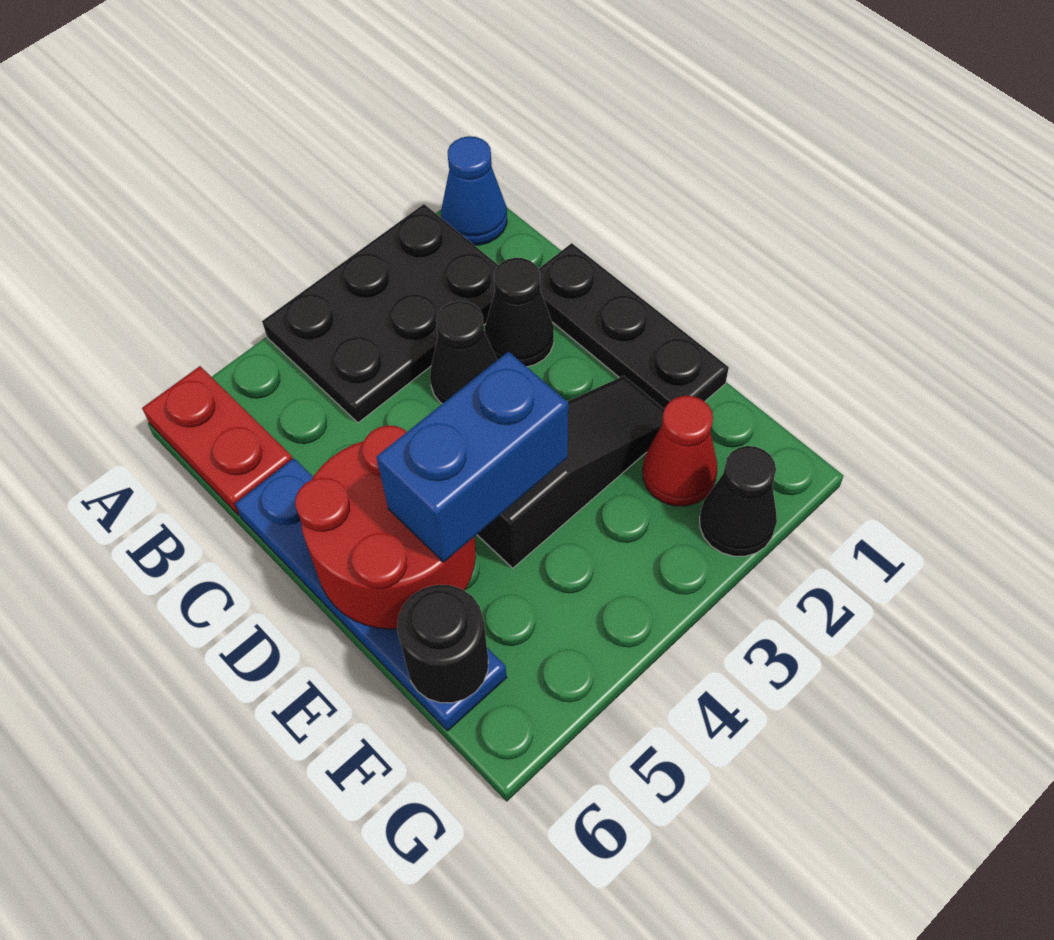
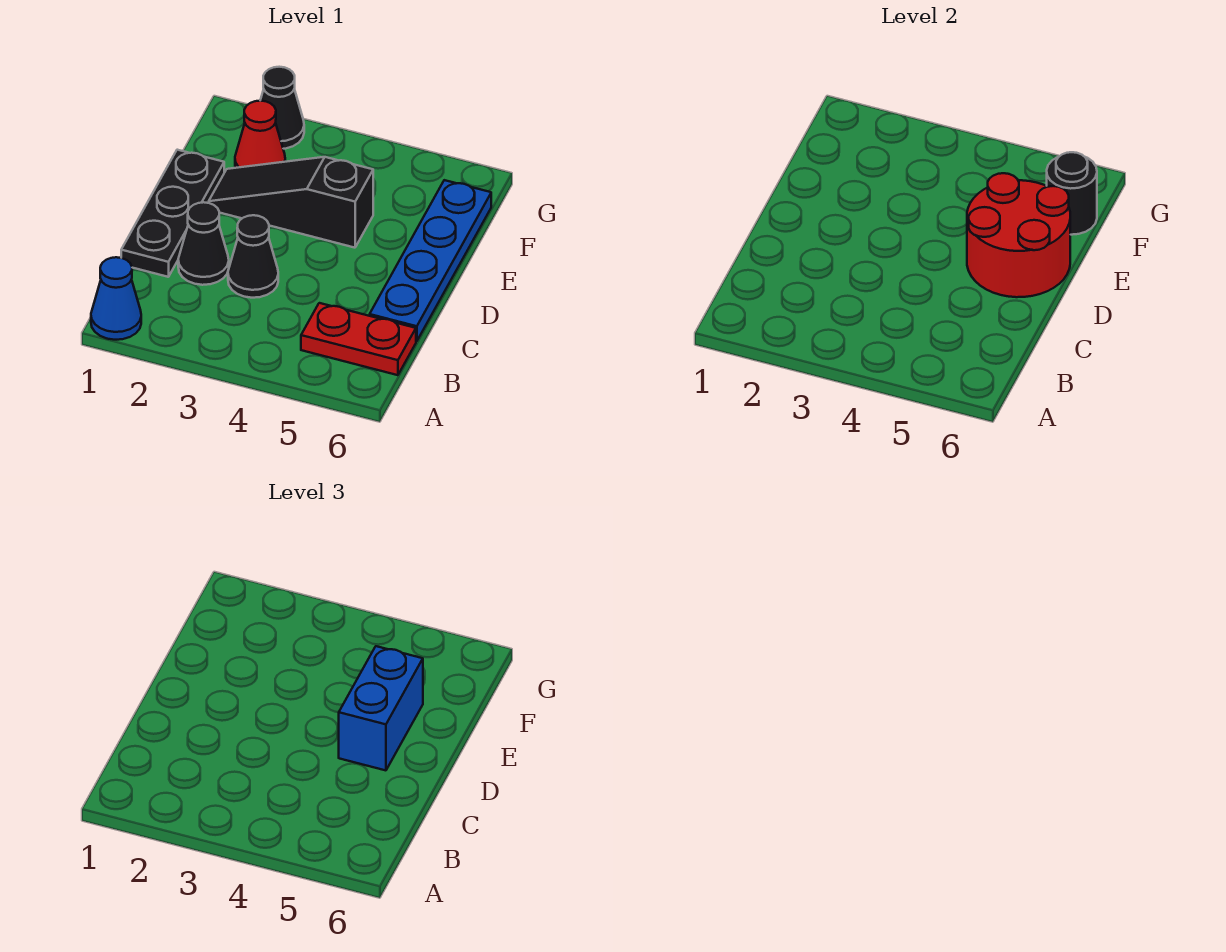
black plate A2:B4 level 1 -> none
red plate A6:B6 level 1 -> red plate B5:B6 level 1
blue brick E4:E5 level 3 -> blue brick D5:E5 level 3

